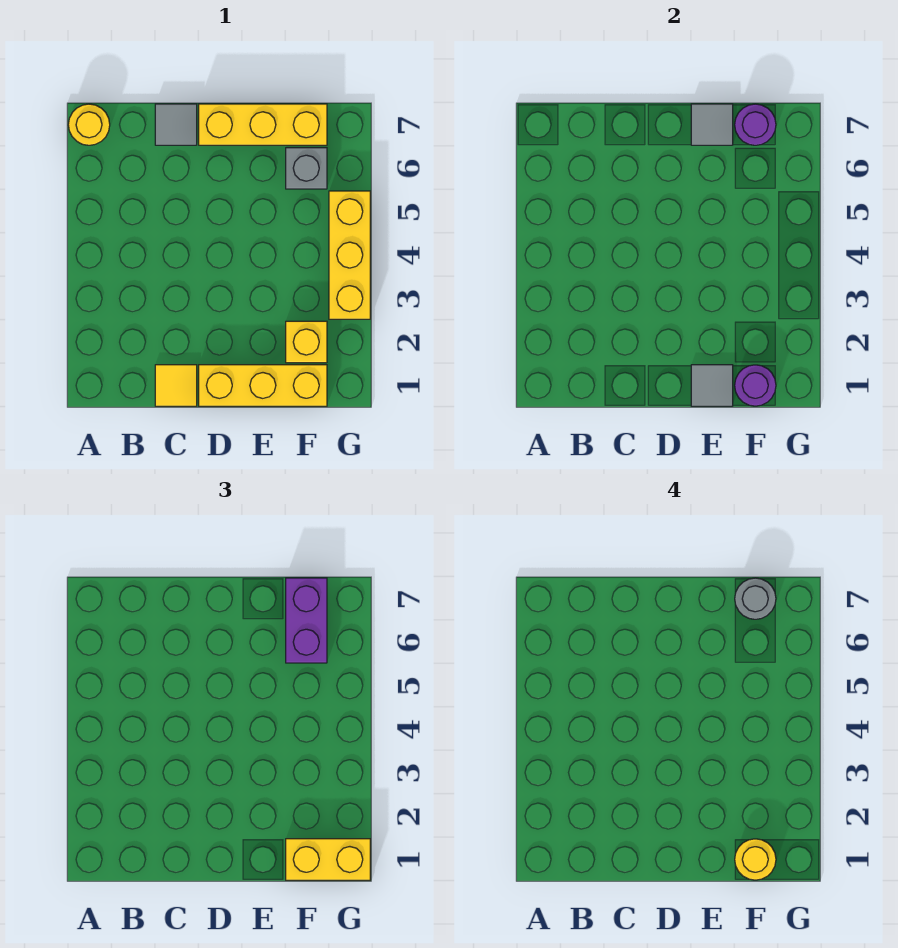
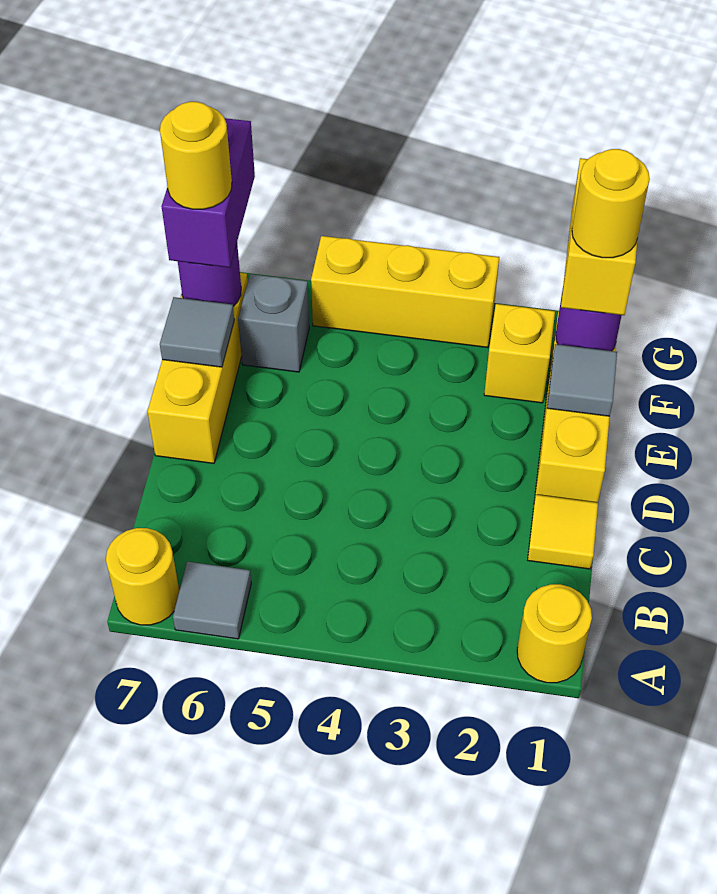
none -> yellow round brick A1 level 1
grey tile C7 level 1 -> grey tile A6 level 1
purple brick F6:F7 level 3 -> purple brick F7:G7 level 3
grey round brick F7 level 4 -> yellow round brick F7 level 4

